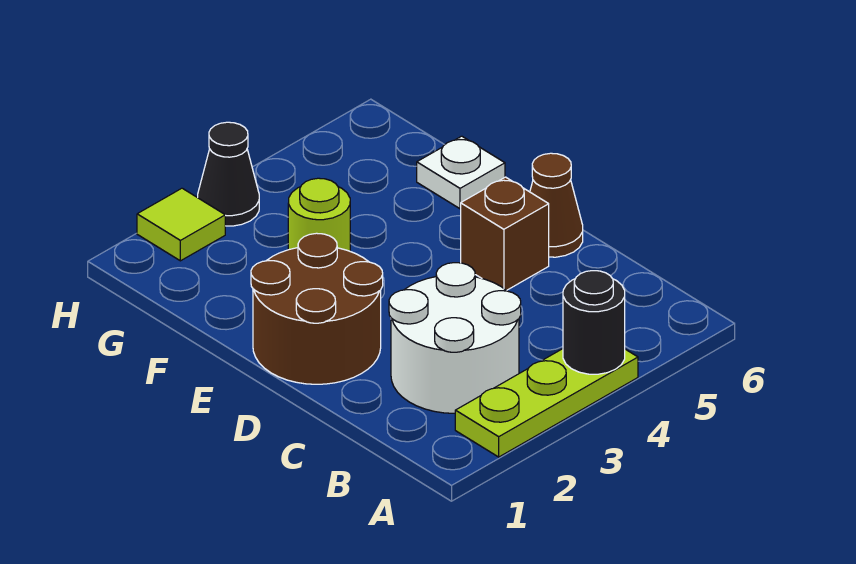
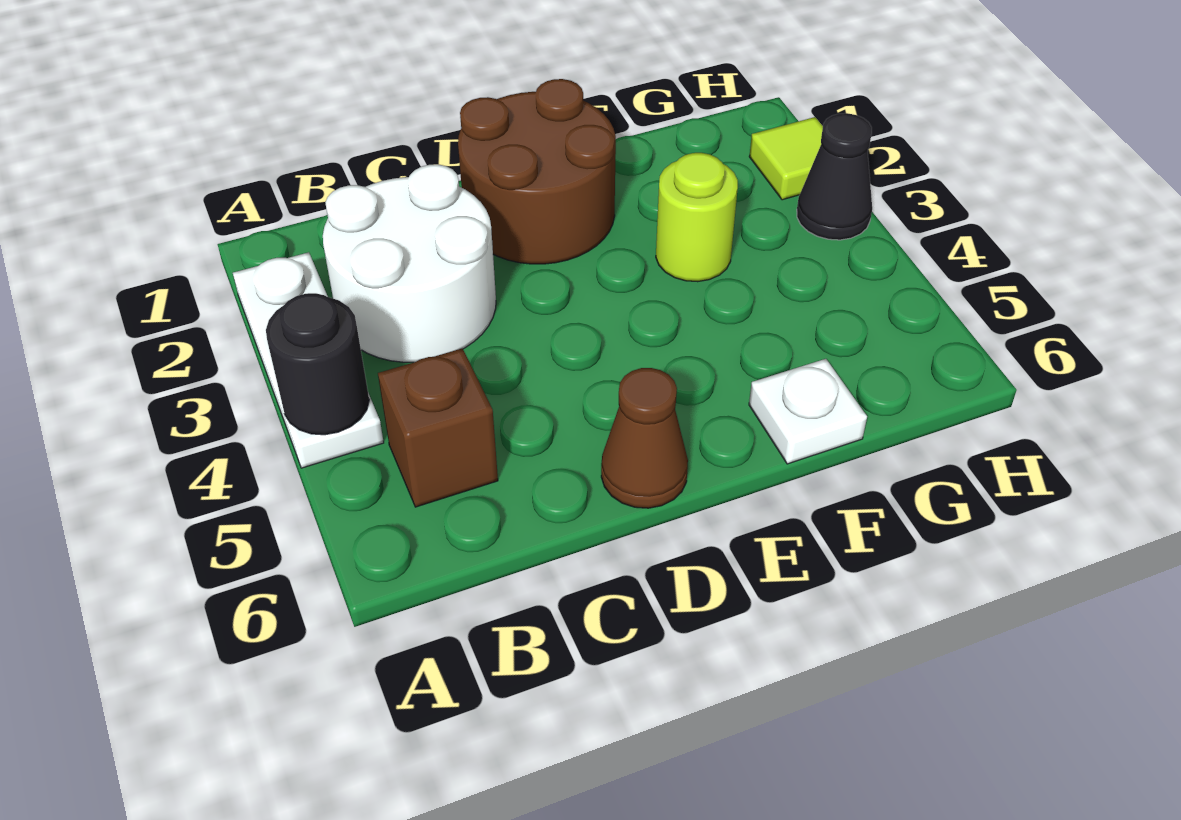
lime plate A2:A4 level 1 -> white plate A2:A4 level 1
brown brick D5 level 1 -> brown brick B5 level 1

